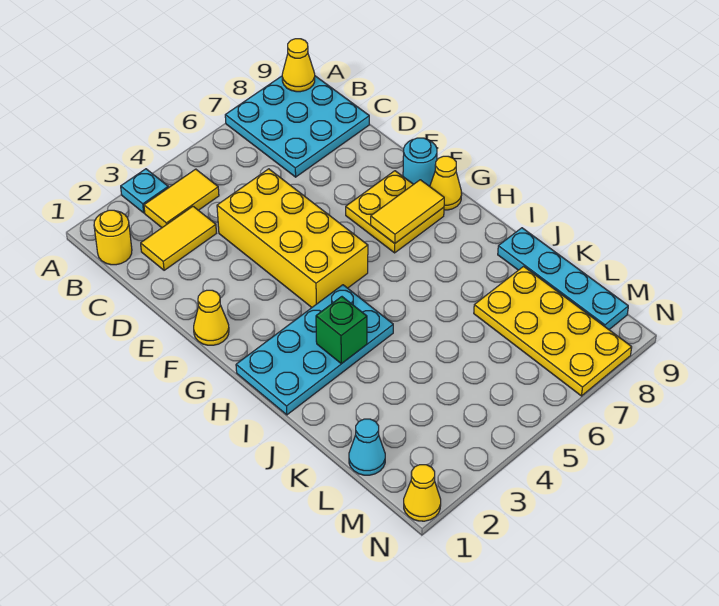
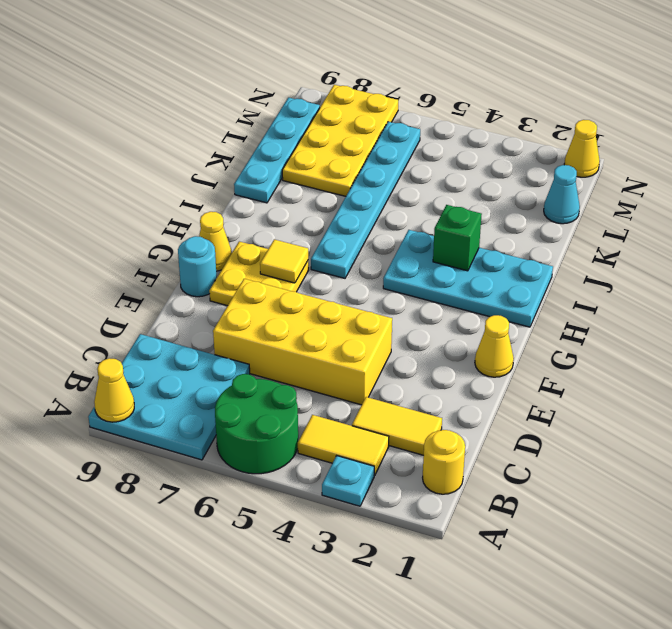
none -> green round brick A5:B6 level 1
yellow brick D4:G5 level 1 -> yellow brick D4:E7 level 1
yellow tile G7:G8 level 2 -> yellow tile G7 level 2
none -> cyan plate H6:M6 level 1

